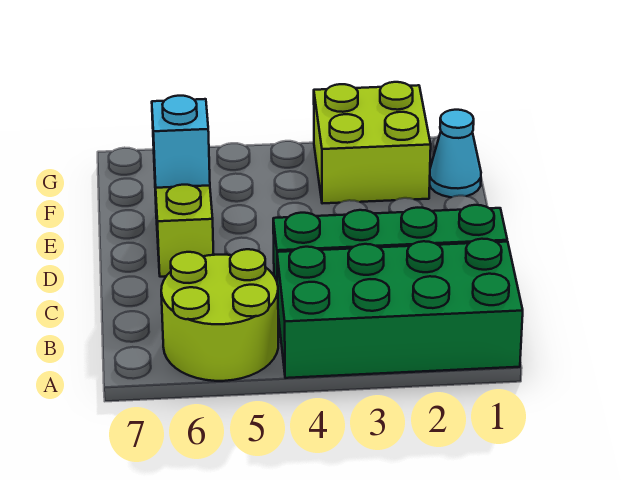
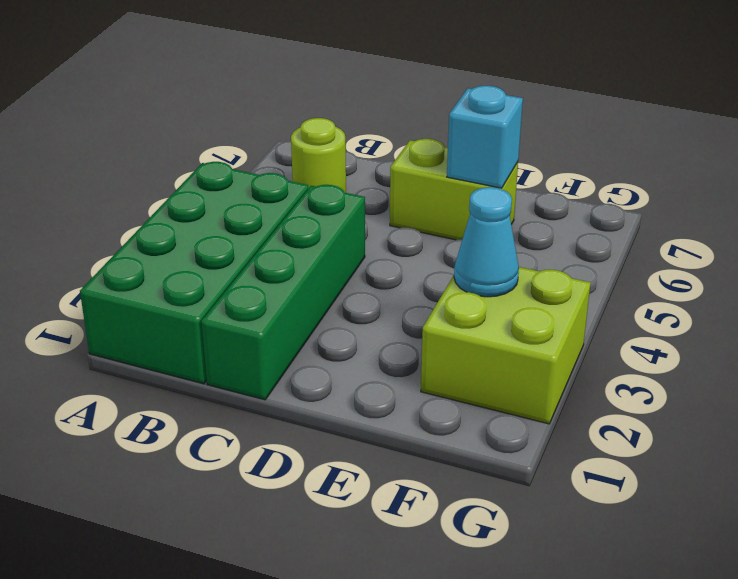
lime round brick A5:B6 level 1 -> lime round brick B6 level 1
cyan cone F1 level 1 -> cyan cone F3 level 2

